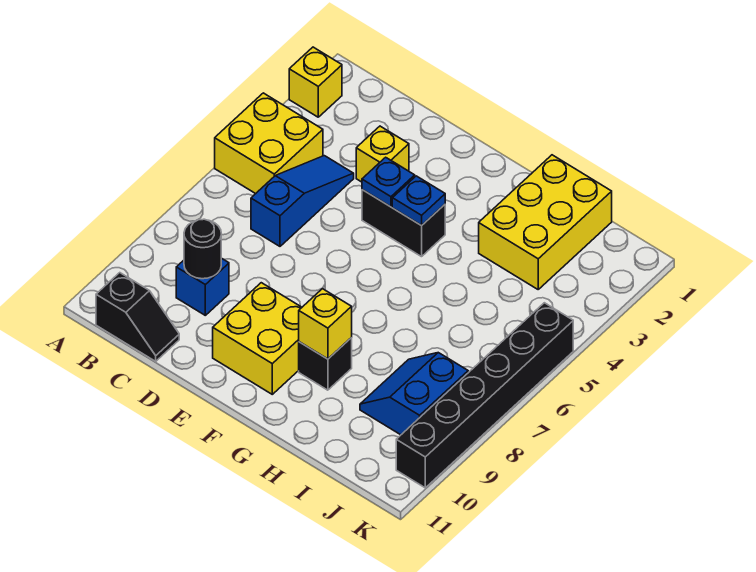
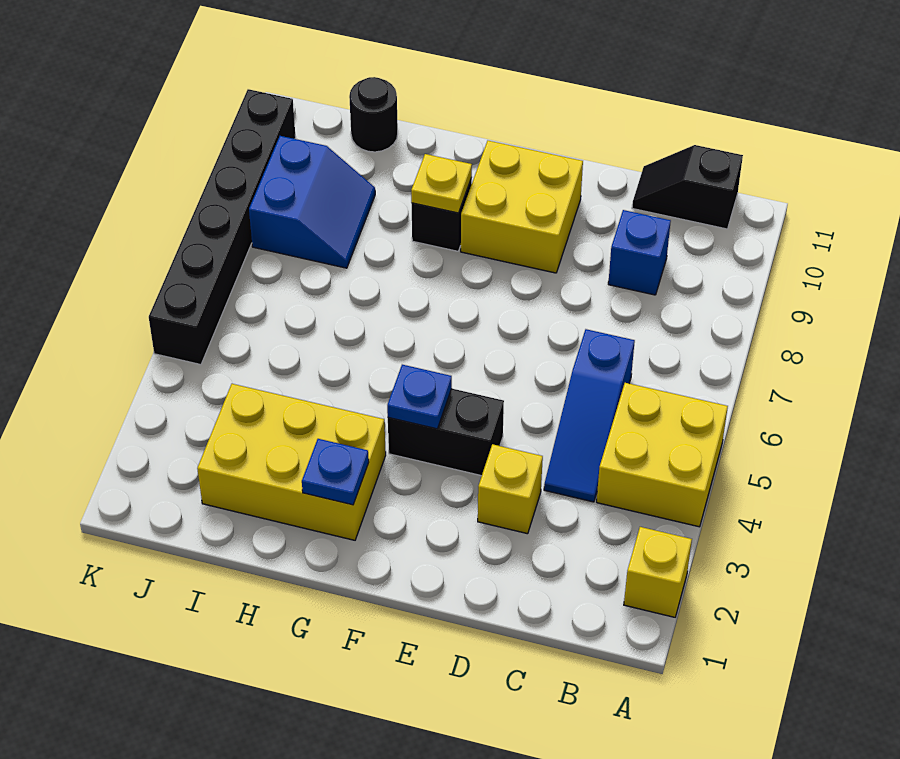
black round brick C9 level 2 -> black round brick I11 level 1
blue plate E4 level 2 -> blue plate G2 level 2
yellow brick G9 level 2 -> yellow plate G9 level 2
yellow brick H1:I3 level 1 -> yellow brick G2:I3 level 1

